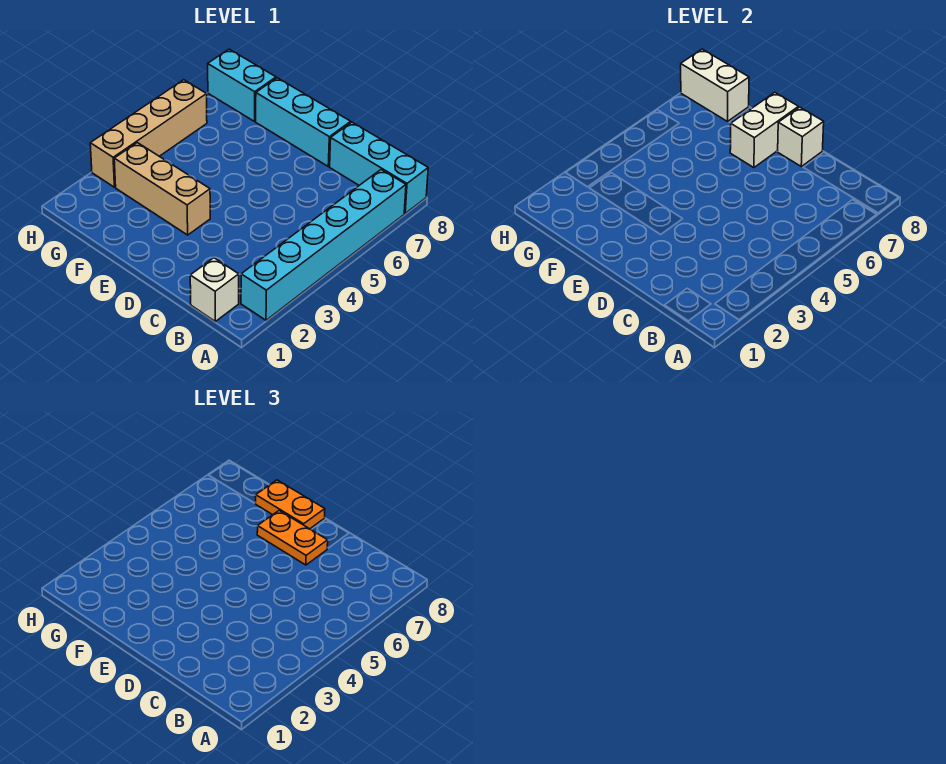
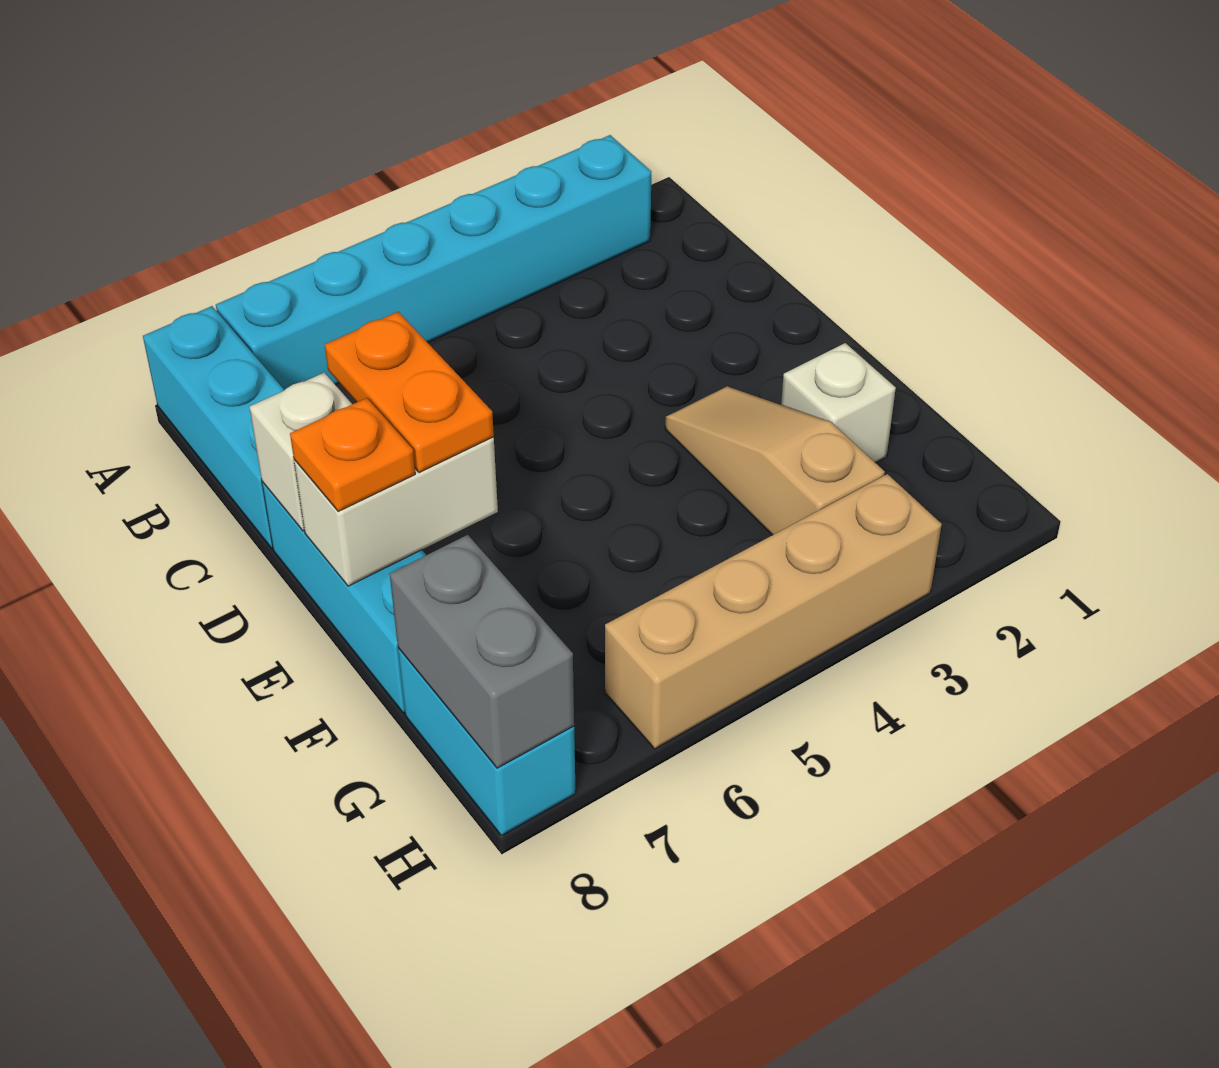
white brick B1 level 1 -> white brick F2 level 1
tan brick E3:G3 level 1 -> tan slope E3:G3 level 1 top G
orange plate E8:F8 level 3 -> orange plate E8 level 3
white brick G8:H8 level 2 -> grey brick G8:H8 level 2

